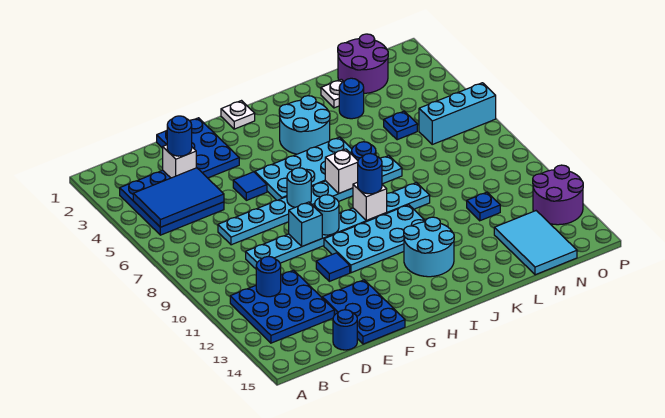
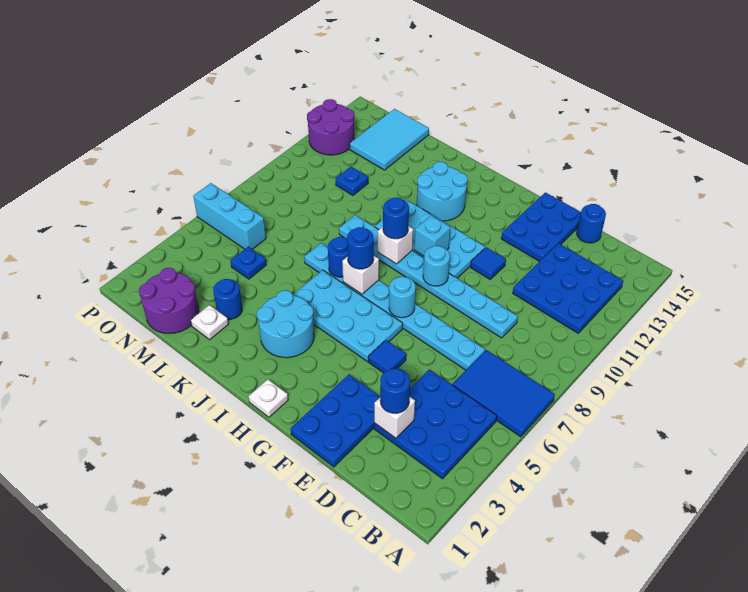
blue tile B4:D5 level 2 -> blue tile A6:C7 level 1
blue round brick C11 level 2 -> blue round brick I7 level 3
cyan brick F9 level 2 -> cyan brick H10 level 2

